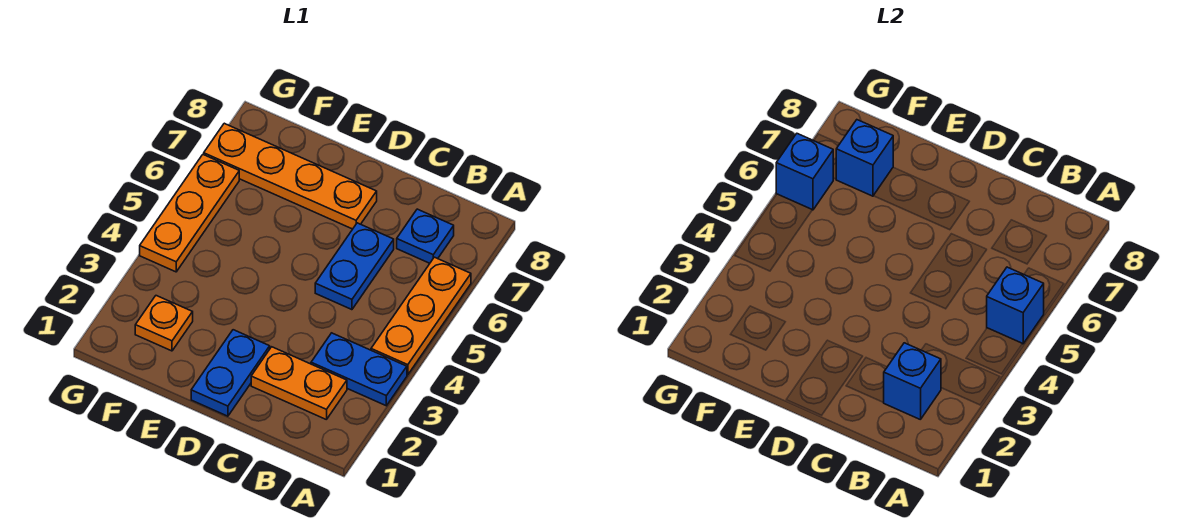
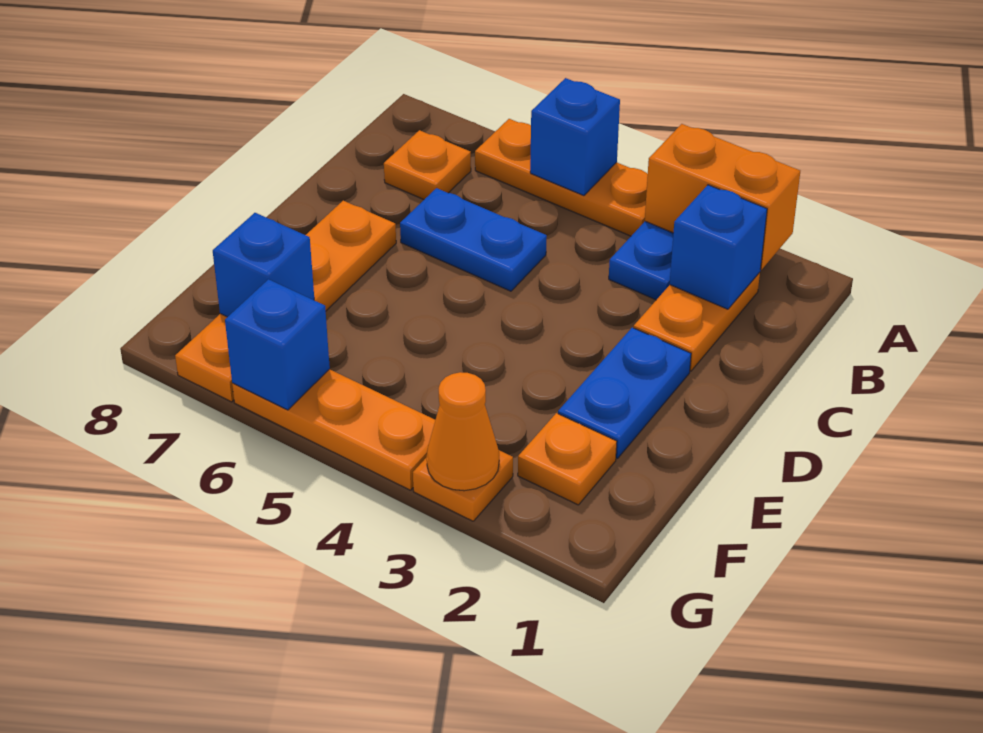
none -> orange brick A2:A3 level 2
blue plate B7 level 1 -> orange plate B7 level 1
blue plate D1:D2 level 1 -> blue plate D2:E2 level 1
none -> orange plate G3 level 1
none -> orange cone G3 level 2

